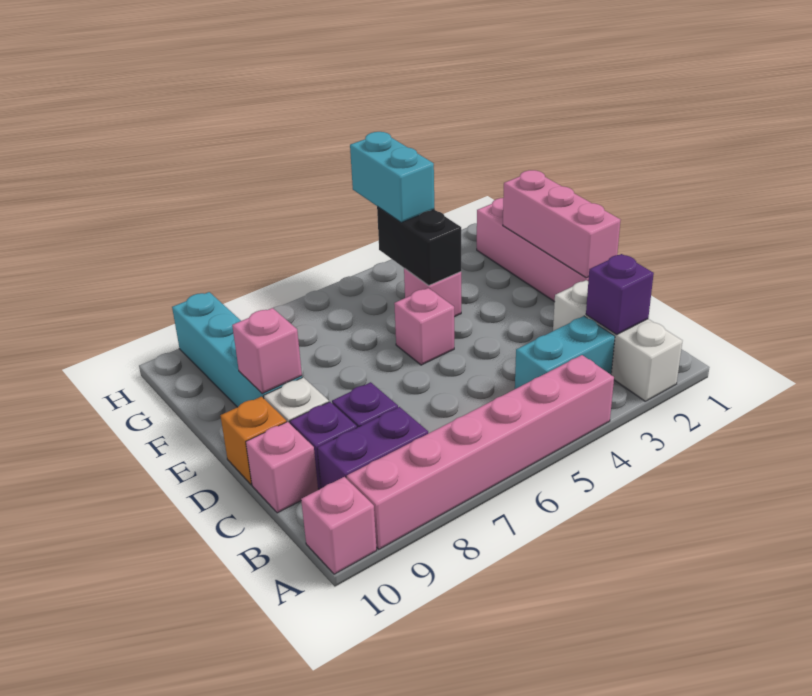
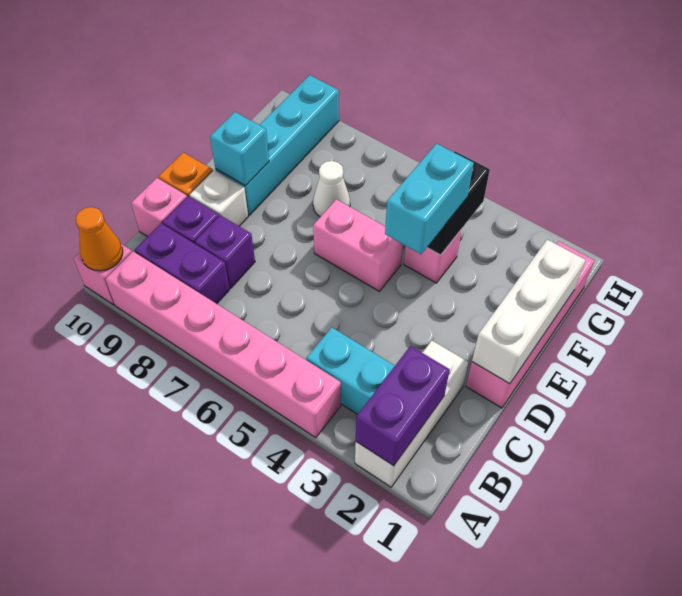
none -> orange cone A10 level 2
purple brick B2 level 2 -> purple brick A2:B2 level 2
pink brick D1:F1 level 2 -> white brick D1:F1 level 2
pink brick E5 level 1 -> pink brick E5:E6 level 1
pink brick E9 level 2 -> cyan brick E9 level 2
none -> white cone F7 level 1
cyan brick G4:H4 level 3 -> cyan brick E4:F4 level 3

